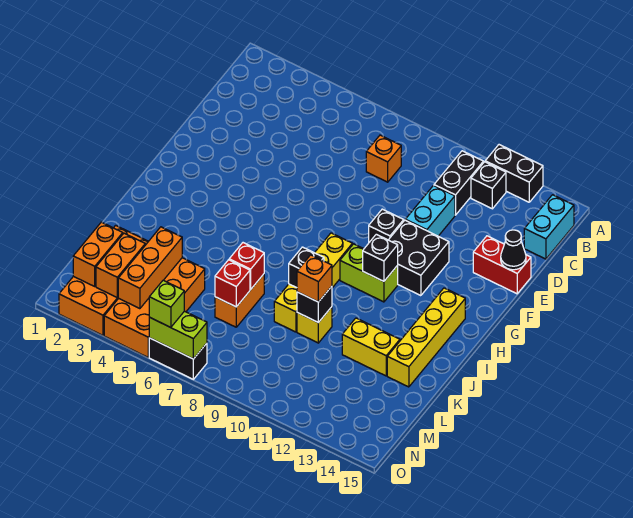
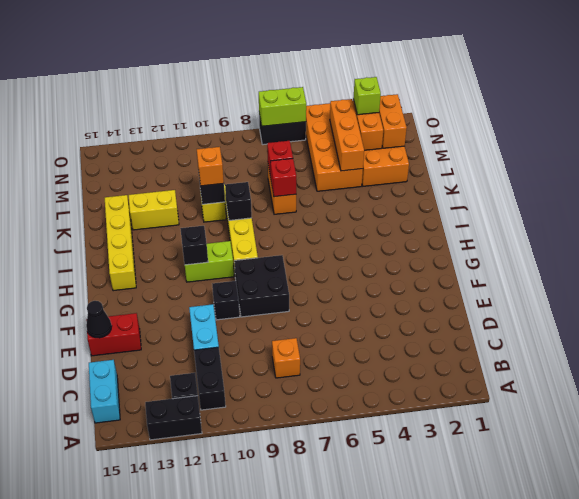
black brick F11:G12 level 1 -> black brick F8:G9 level 1
lime brick O6 level 3 -> lime brick N3 level 3

